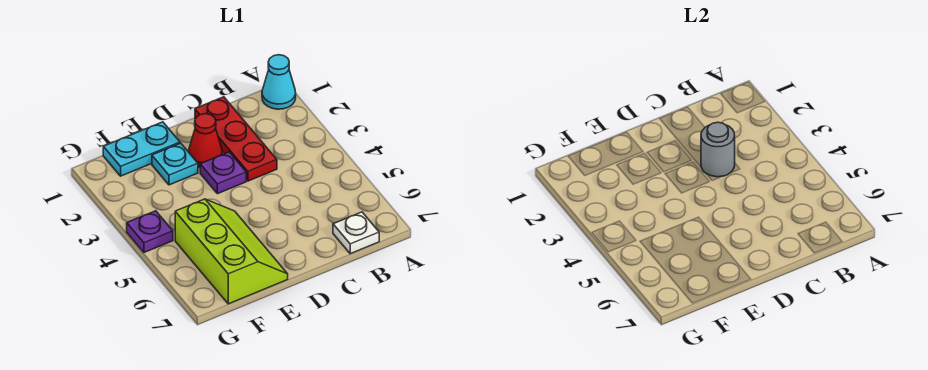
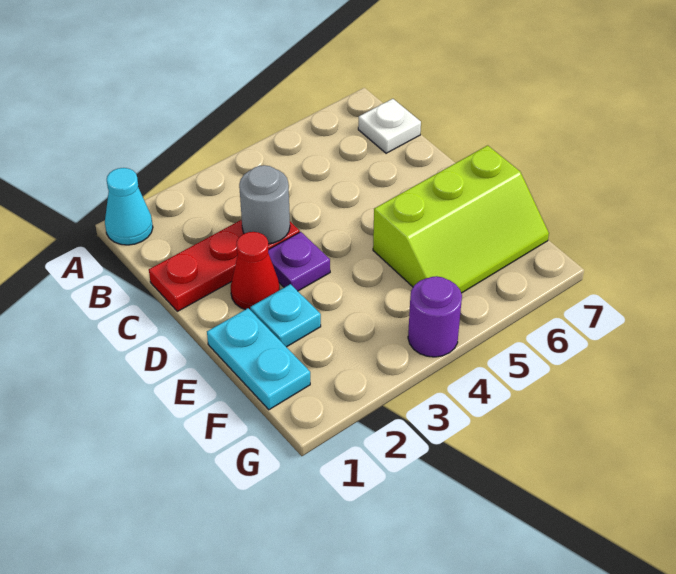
lime slope E5:F7 level 1 top F -> lime slope E5:F7 level 1 top E
purple plate G4 level 1 -> purple round brick G4 level 1

